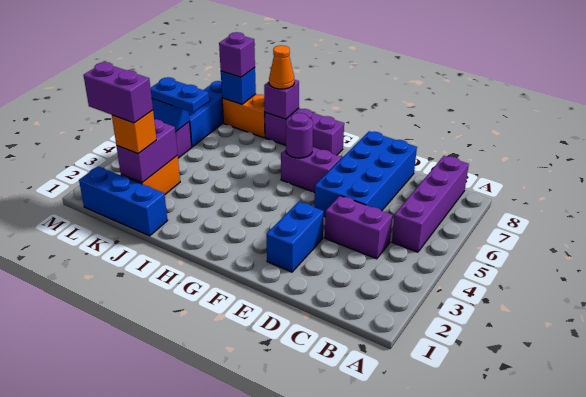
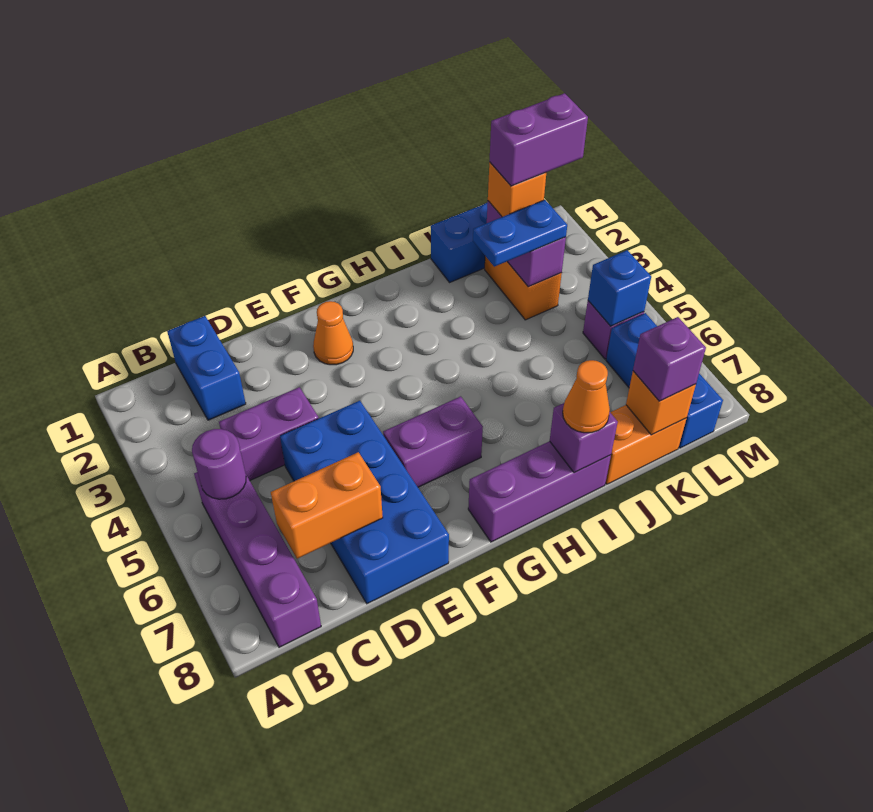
none -> orange brick C7:D7 level 2
blue brick E2:E3 level 1 -> blue brick C1:C2 level 1
none -> orange cone F2 level 1
purple round brick G6 level 2 -> purple round brick B5 level 2
blue plate K5:L5 level 3 -> blue plate J3:K3 level 3
blue brick K8 level 2 -> orange brick K8 level 2

